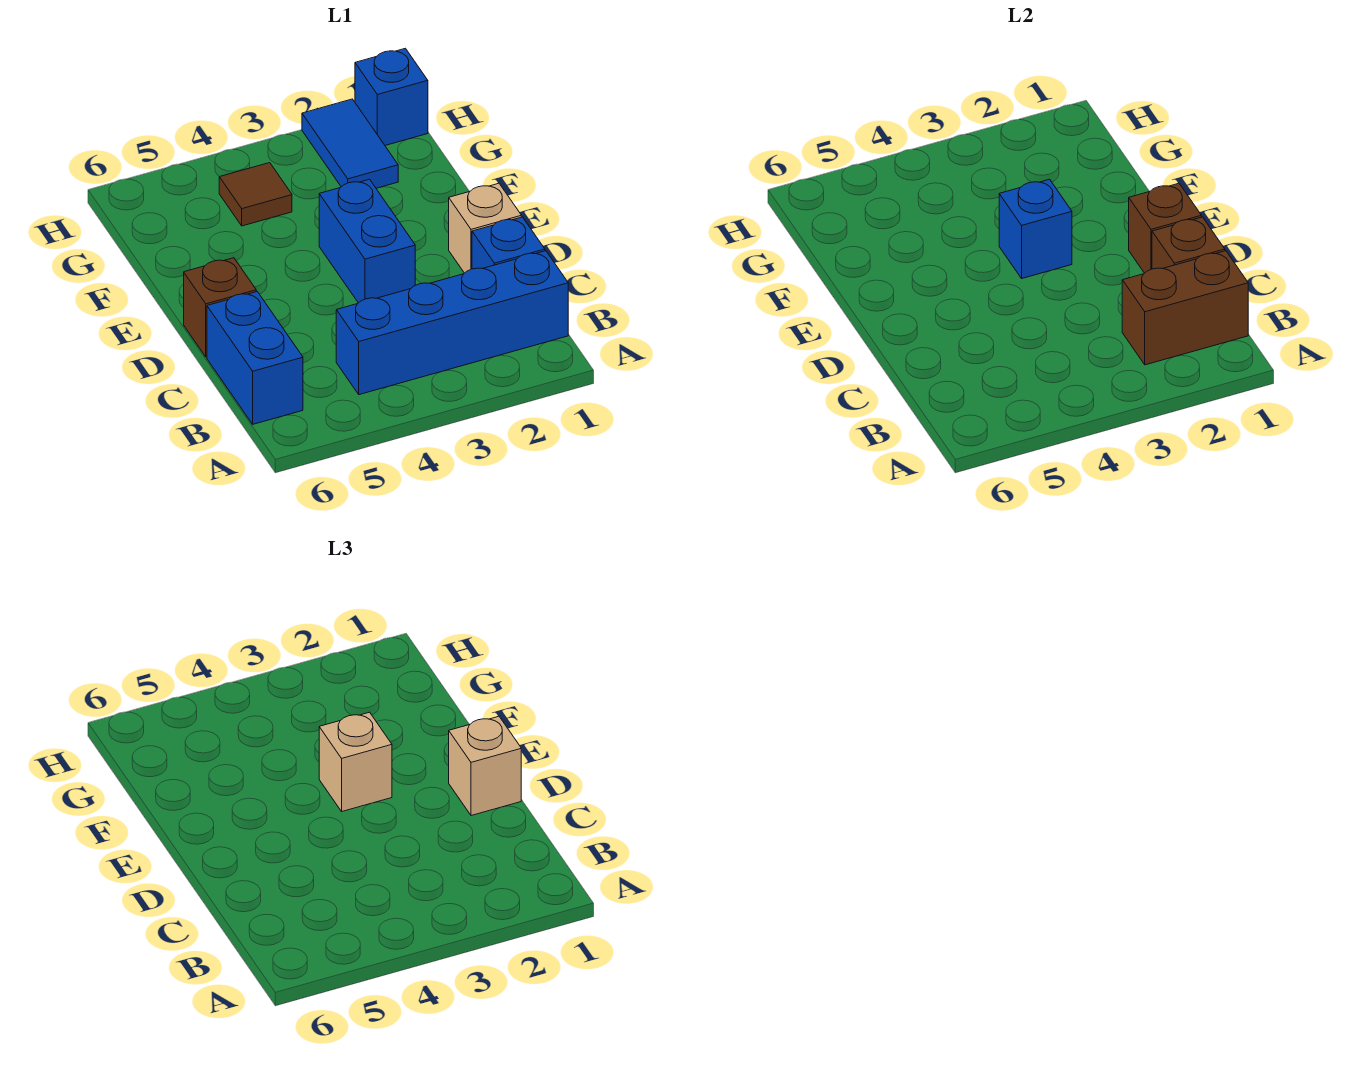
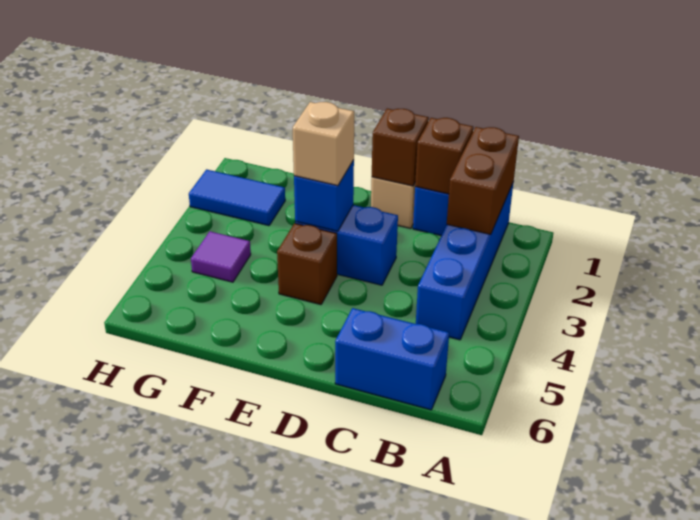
tan brick D1 level 3 -> none
brown brick D6 level 1 -> brown brick E4 level 1
brown tile G4 level 1 -> purple tile G4 level 1
blue brick H1 level 1 -> none

